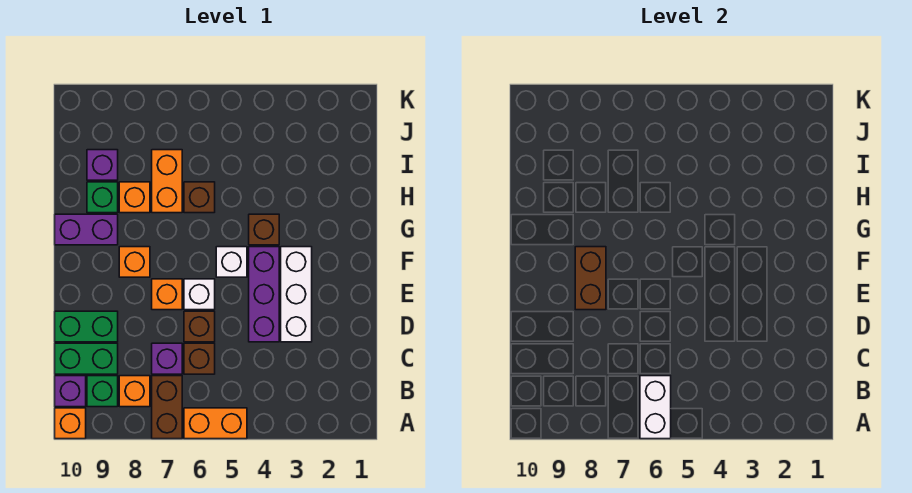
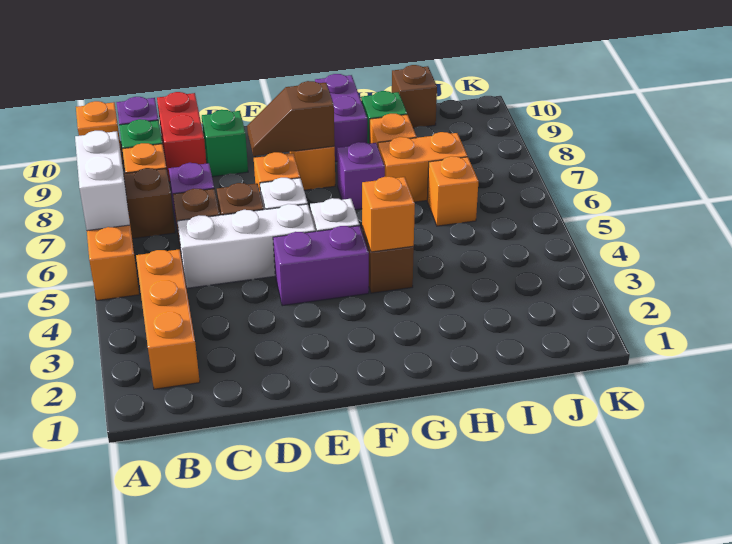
white brick A6:B6 level 2 -> white brick A6:A7 level 2
none -> orange brick B2:B4 level 1
green brick C9:C10 level 1 -> red brick C9:C10 level 1
white brick D3:F3 level 1 -> white brick C5:E5 level 1
purple brick D4:F4 level 1 -> purple brick E4:F4 level 1
green brick D9:D10 level 1 -> green brick D9 level 1
brown brick E8:F8 level 2 -> brown slope E8:F8 level 2 top F
none -> orange brick G4 level 2
brown brick H6 level 1 -> brown brick I10 level 1
none -> orange brick I6 level 1
purple brick I9 level 1 -> purple brick G7 level 1

